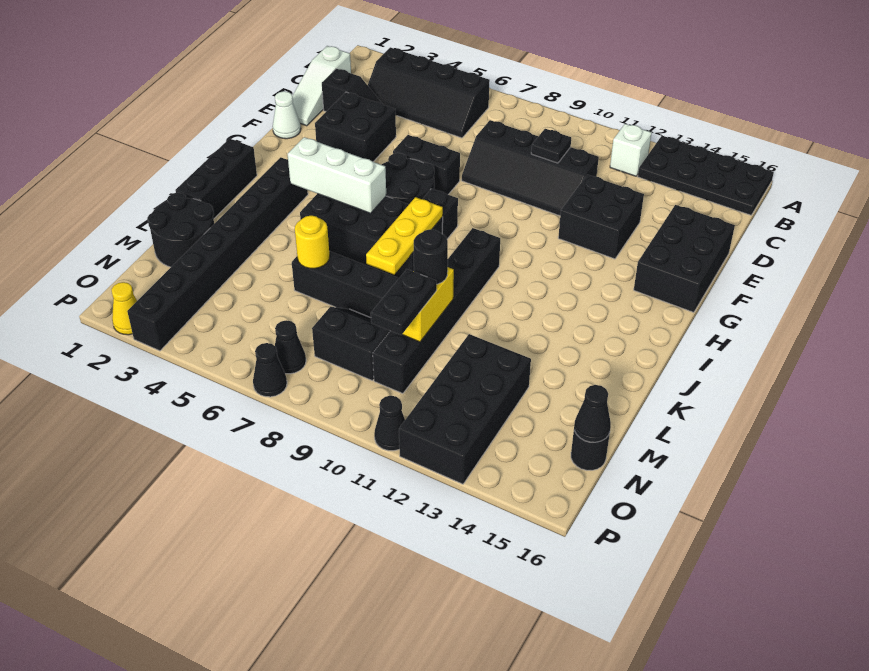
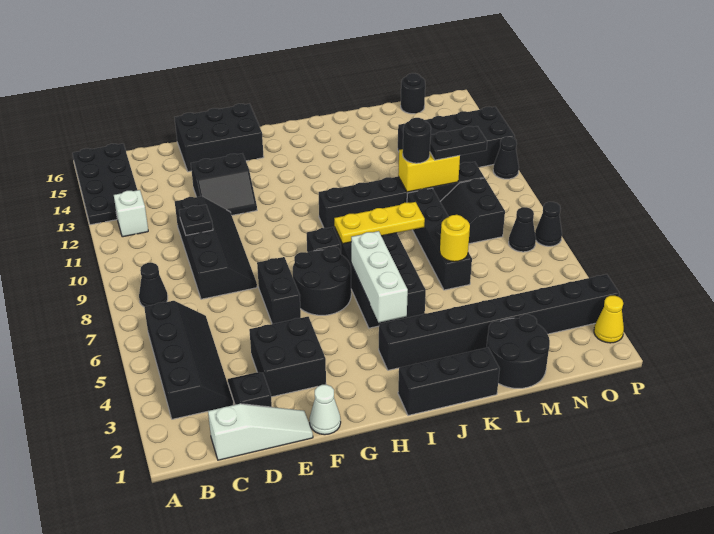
black brick E12:F13 level 1 -> black slope E12:F13 level 1 top 13
black cone N16 level 2 -> black cone B8 level 1

